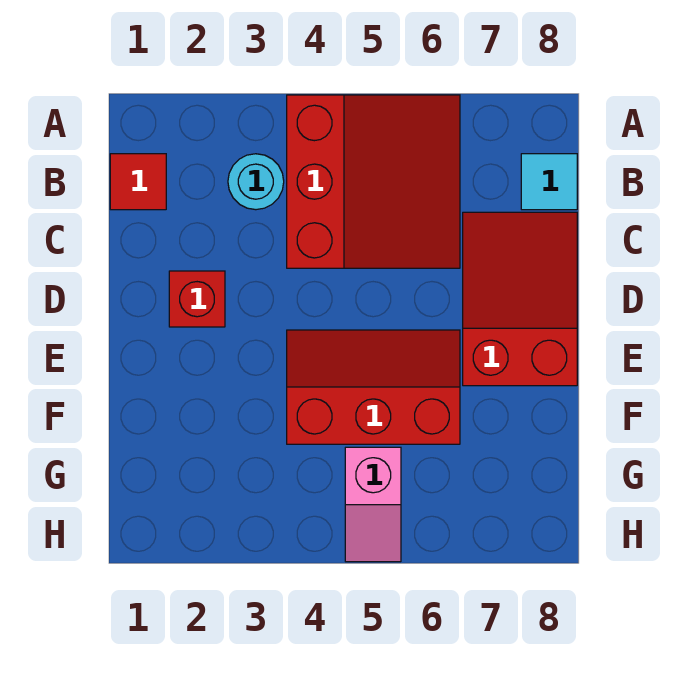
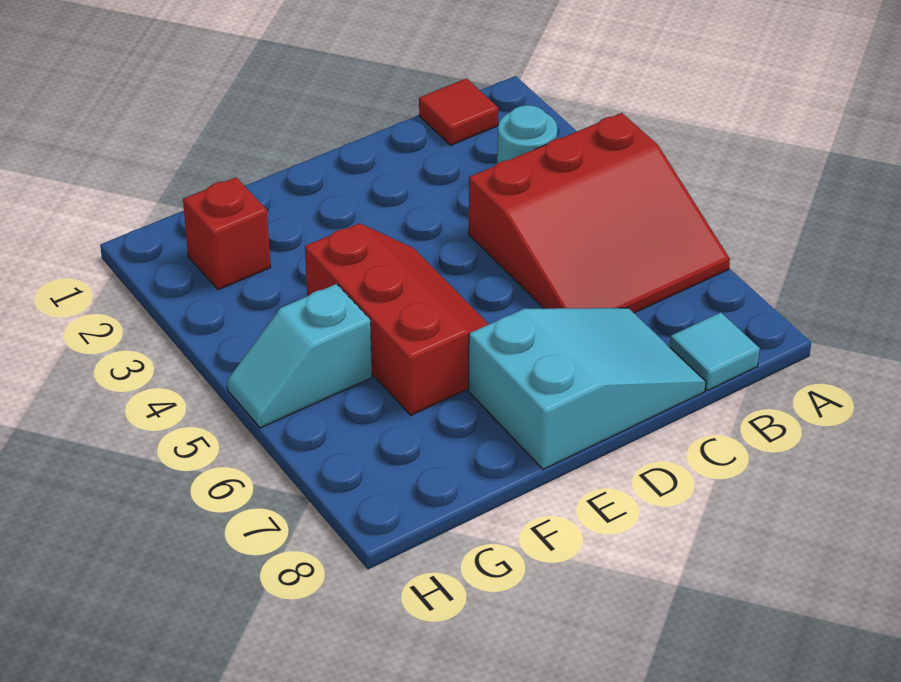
red slope C7:E8 level 1 top E -> cyan slope C7:E8 level 1 top E
red brick D2 level 1 -> red brick G2 level 1
pink slope G5:H5 level 1 top G -> cyan slope G5:H5 level 1 top G

